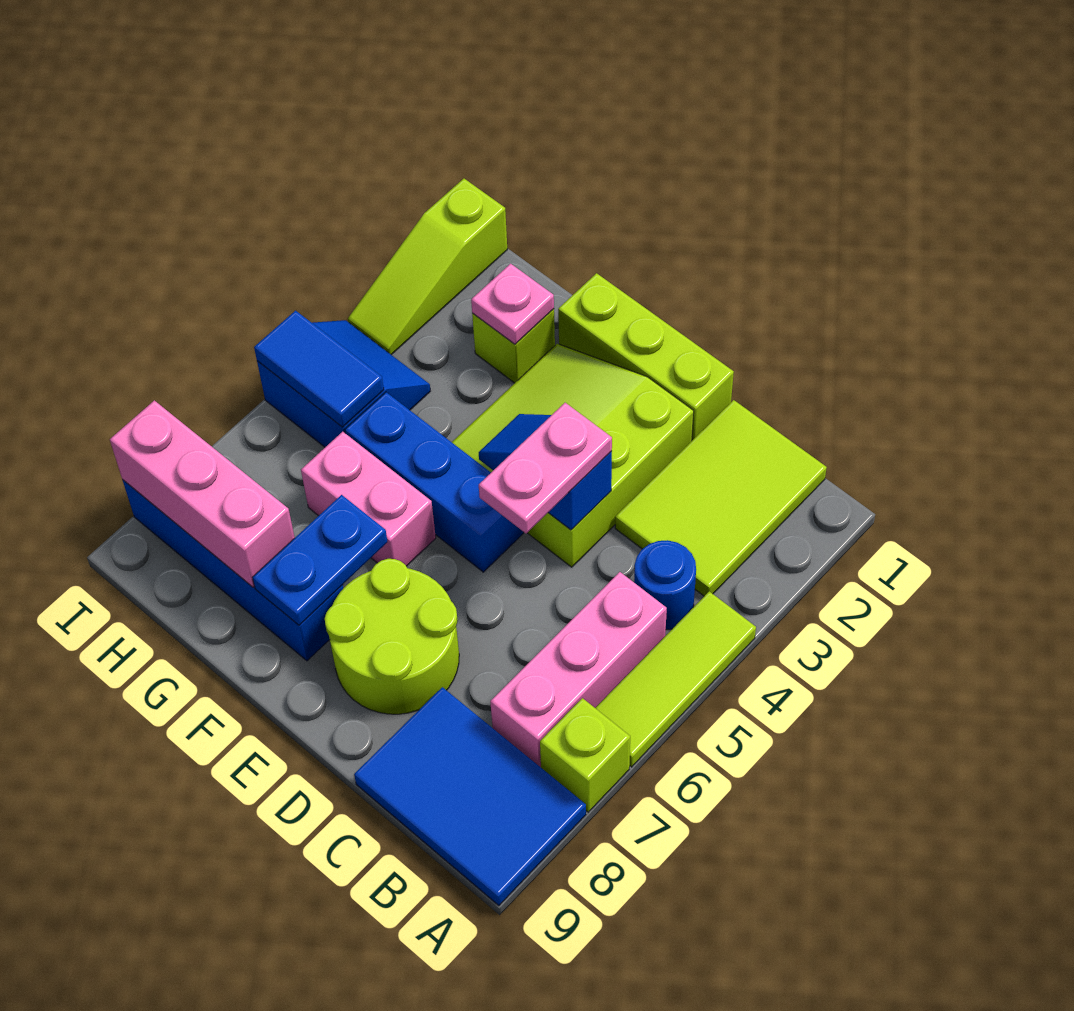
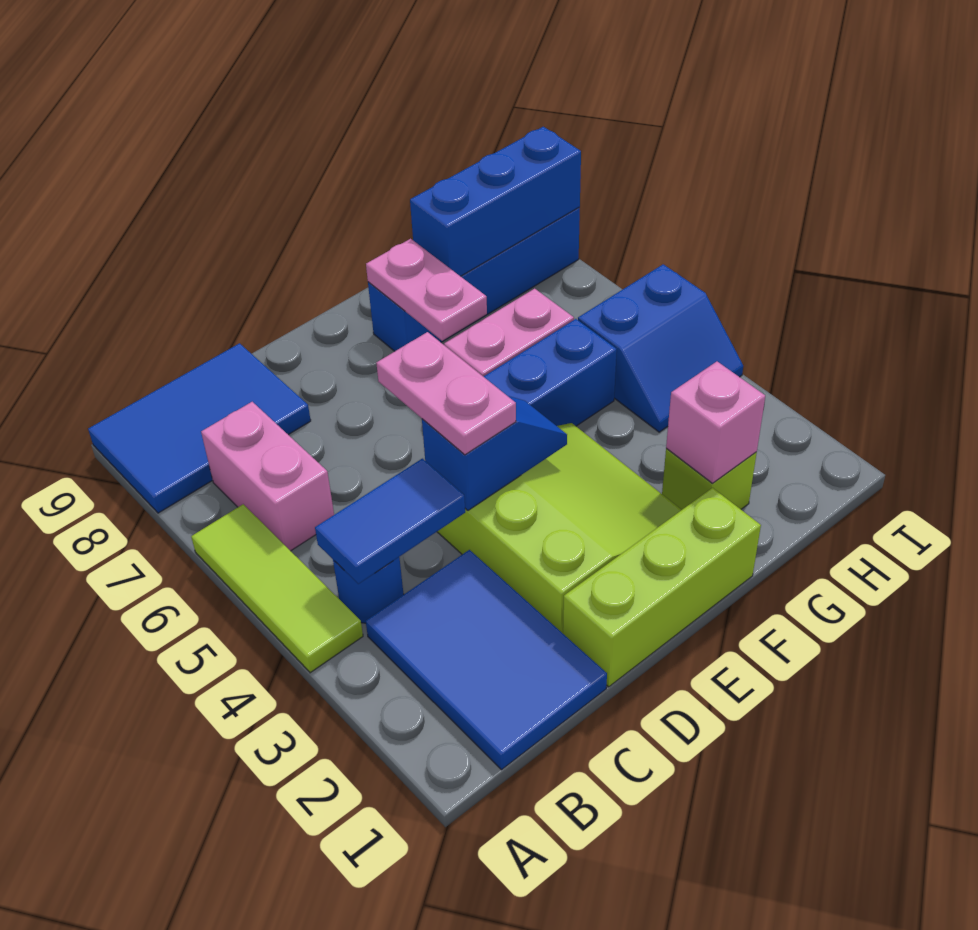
lime brick A7 level 1 -> none
lime tile B1:C3 level 1 -> blue tile B1:C3 level 1
pink brick B5:B7 level 1 -> pink brick B6:B7 level 1
lime round brick D7:E8 level 1 -> none
blue plate F7:F8 level 2 -> pink plate F7:F8 level 2
pink plate G2 level 2 -> pink brick G2 level 2
pink brick G8:I8 level 2 -> blue brick G8:I8 level 2
blue tile H5:I5 level 2 -> blue tile B4:C4 level 2
lime slope I1:I3 level 1 top 1 -> none

